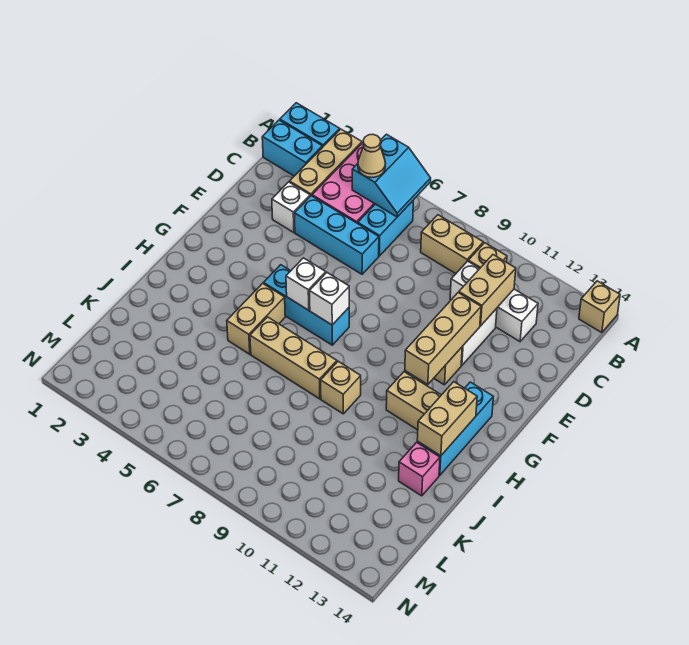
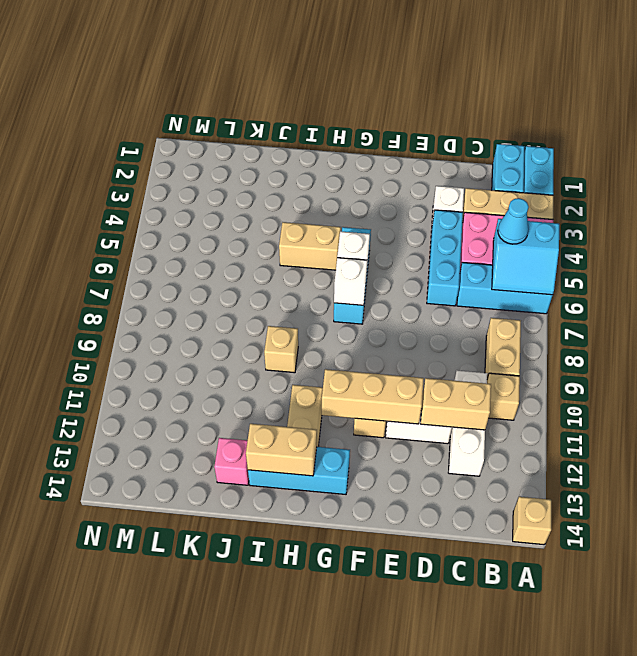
tan cone B5 level 3 -> cyan cone B5 level 3
cyan brick B6:C6 level 1 -> cyan brick A6:C6 level 1
tan brick I6:I8 level 1 -> none

